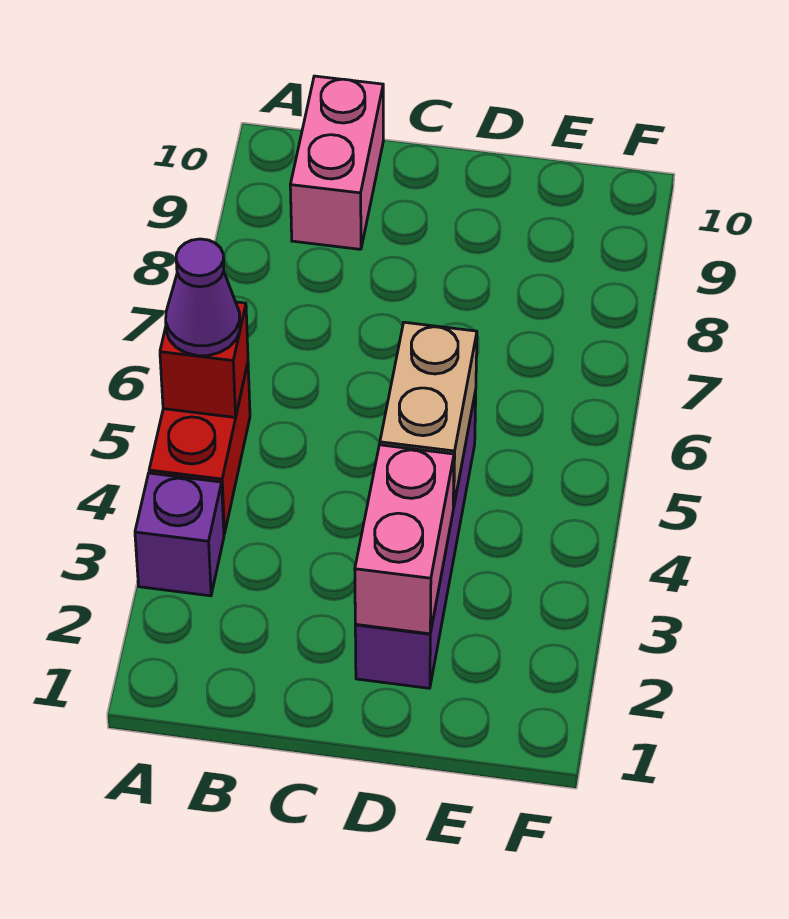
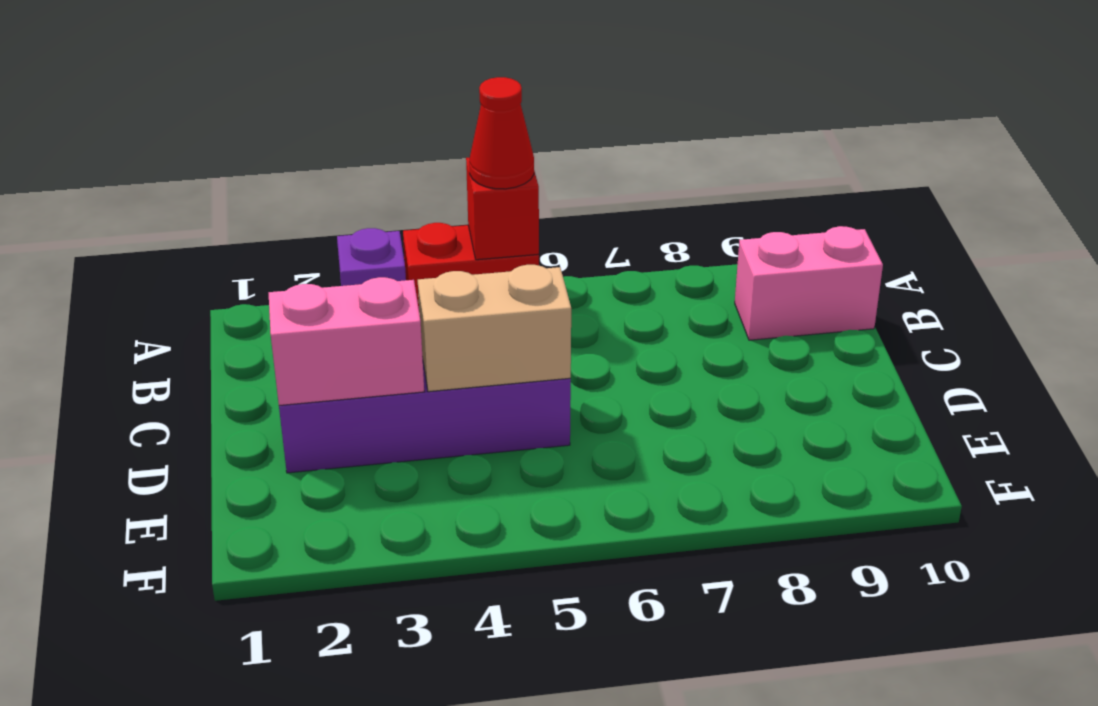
purple cone A5 level 3 -> red cone A5 level 3

